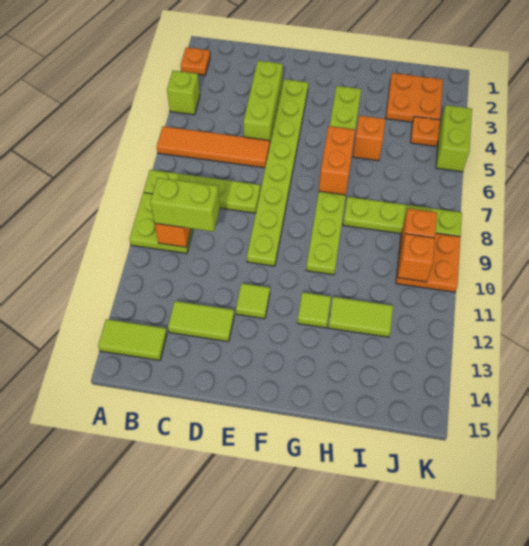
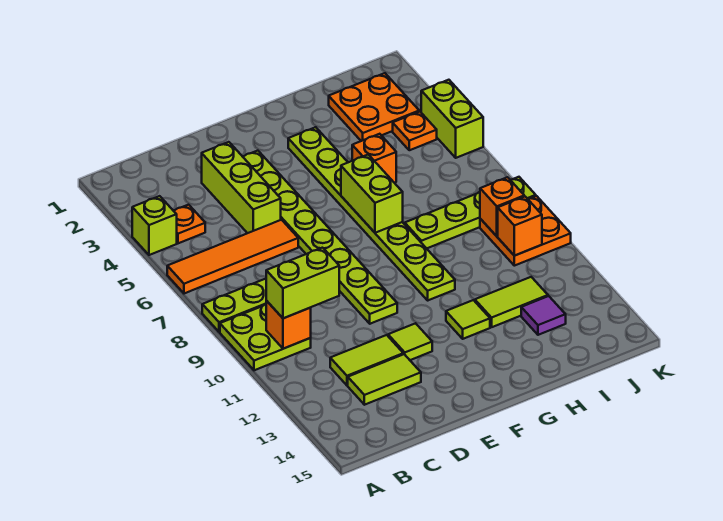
orange plate A2 level 1 -> orange plate B4 level 1
lime tile A14:B14 level 1 -> lime tile C12:D12 level 1
orange brick G6:G7 level 2 -> lime brick G6:G7 level 2
none -> purple tile I13 level 1

